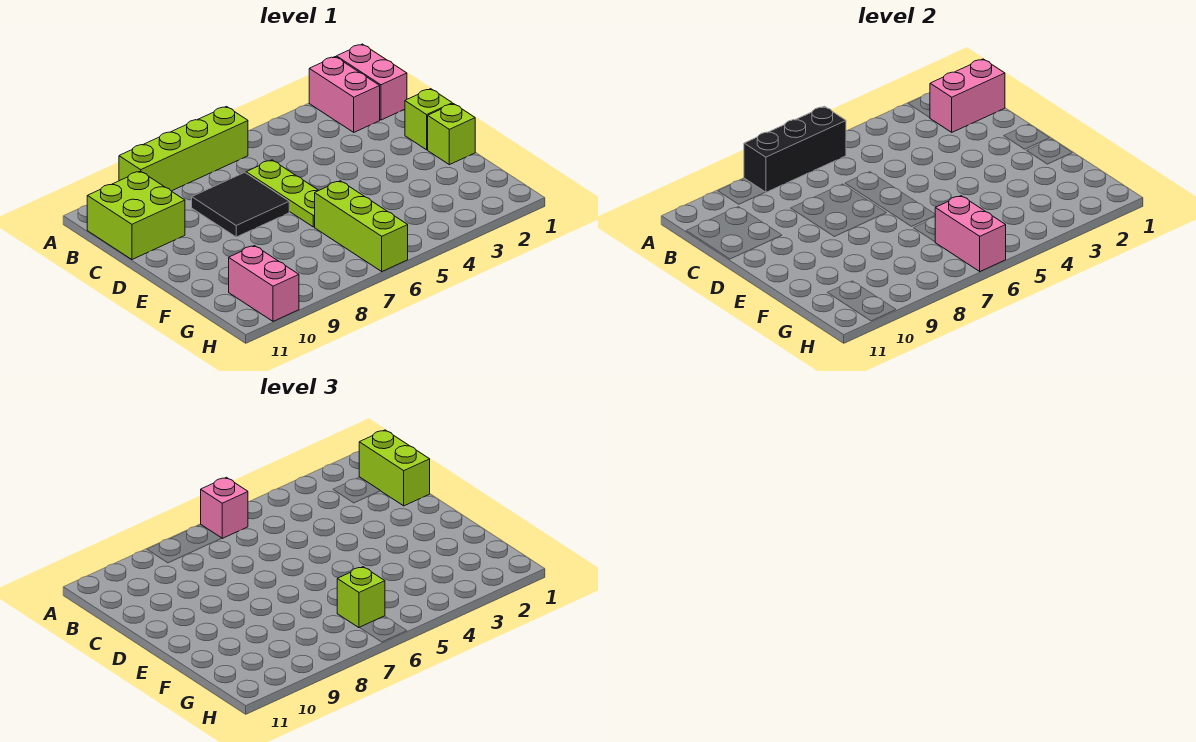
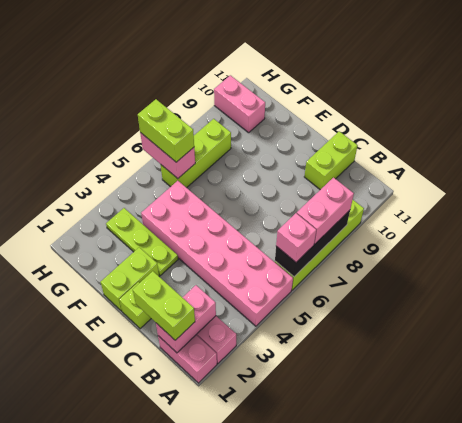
none -> pink brick A4:F5 level 1
none -> pink brick A7:A8 level 3
lime brick B10:C11 level 1 -> lime brick C10:C11 level 1
lime plate C6:E6 level 1 -> lime plate E3:G3 level 1
black tile C7:D8 level 1 -> none
lime brick E1 level 1 -> lime brick E1:E2 level 1
lime brick F6:H6 level 1 -> lime brick G6:G8 level 1
lime brick G6 level 3 -> lime brick G6:H6 level 3

